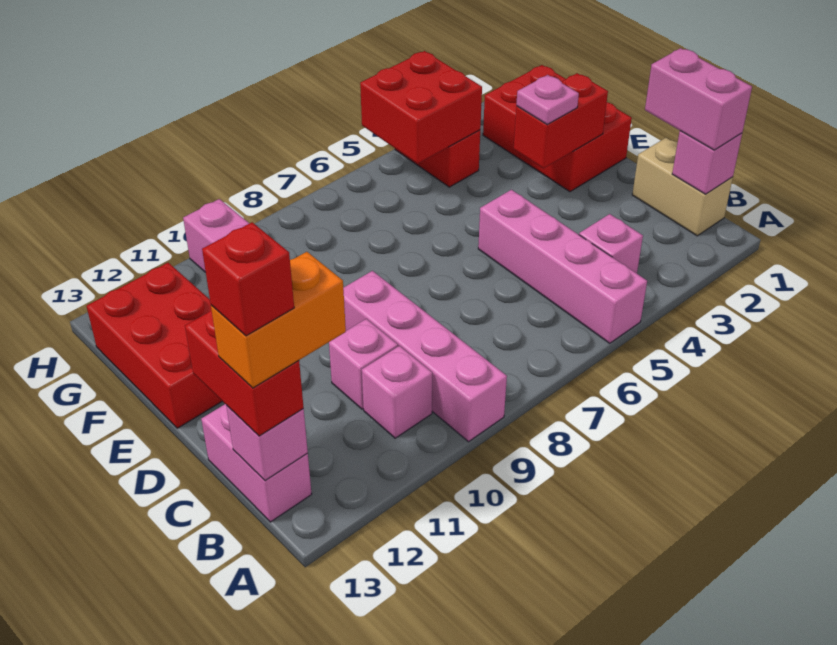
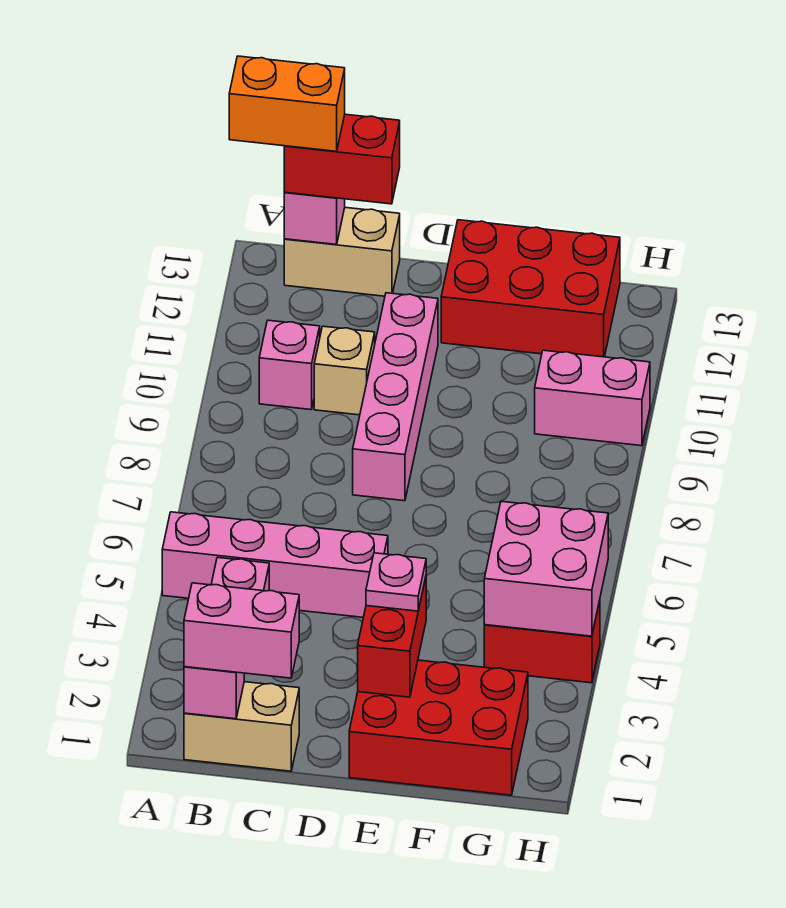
pink brick A9:D9 level 1 -> pink brick D8:D11 level 1
orange brick B12:B13 level 4 -> orange brick A13:B13 level 4
pink brick B13:C13 level 1 -> tan brick B13:C13 level 1
red brick B13 level 5 -> none
pink brick C10 level 1 -> tan brick C10 level 1
red brick G4:H5 level 2 -> pink brick G4:H5 level 2

